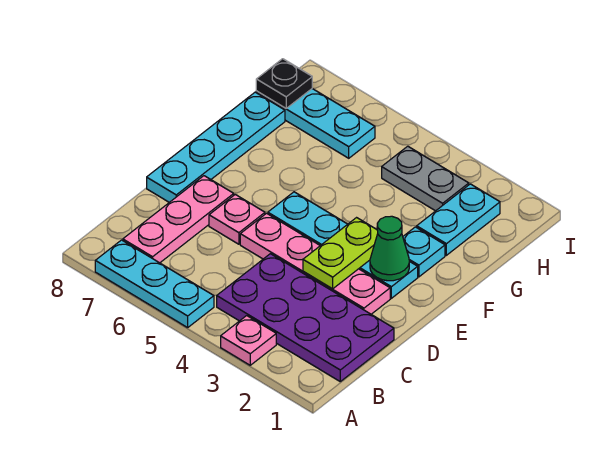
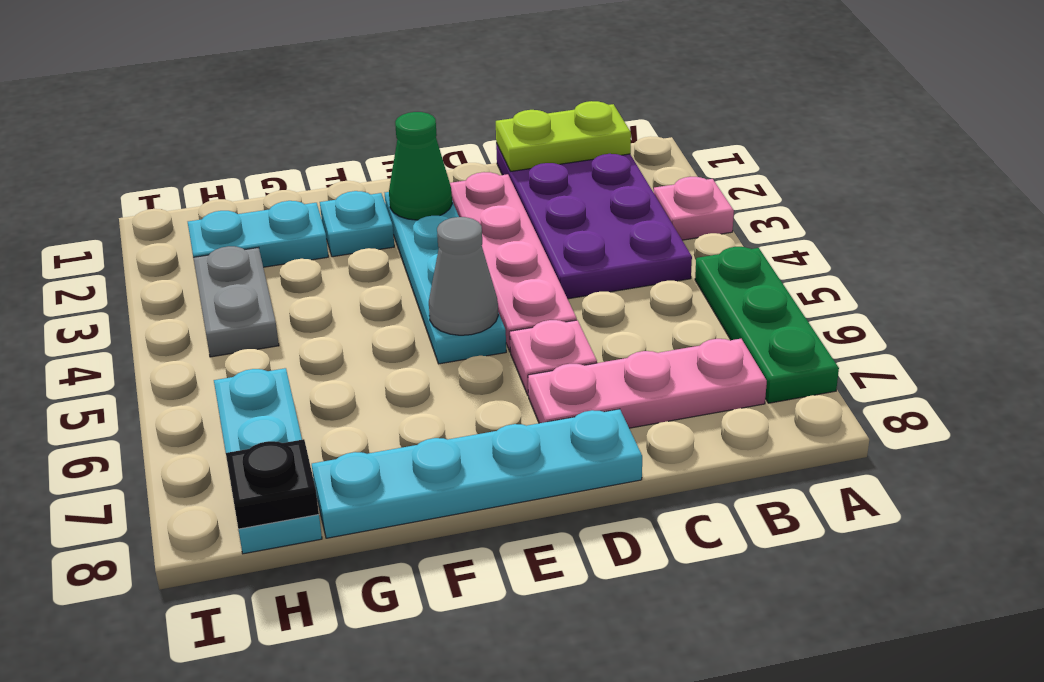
cyan plate A5:A7 level 1 -> green plate A5:A7 level 1
lime plate D3:E3 level 2 -> lime plate B1:C1 level 2
none -> grey cone E5 level 2

